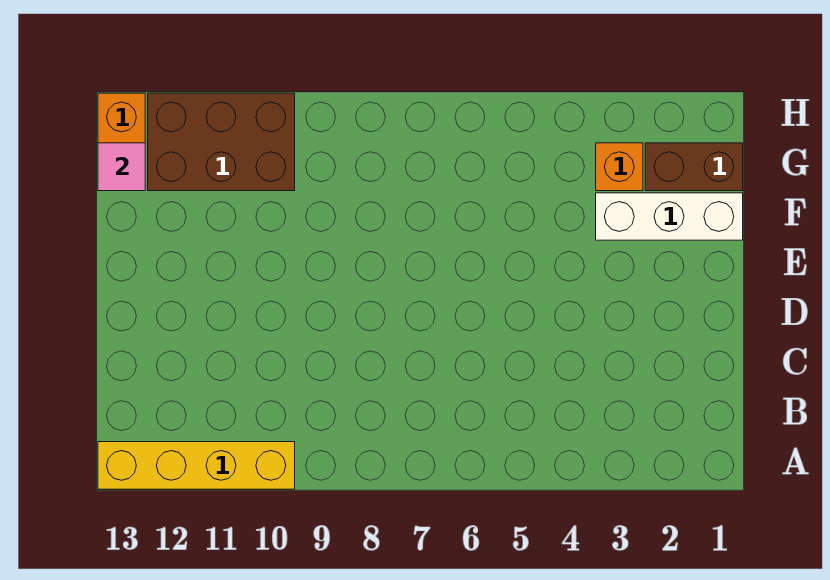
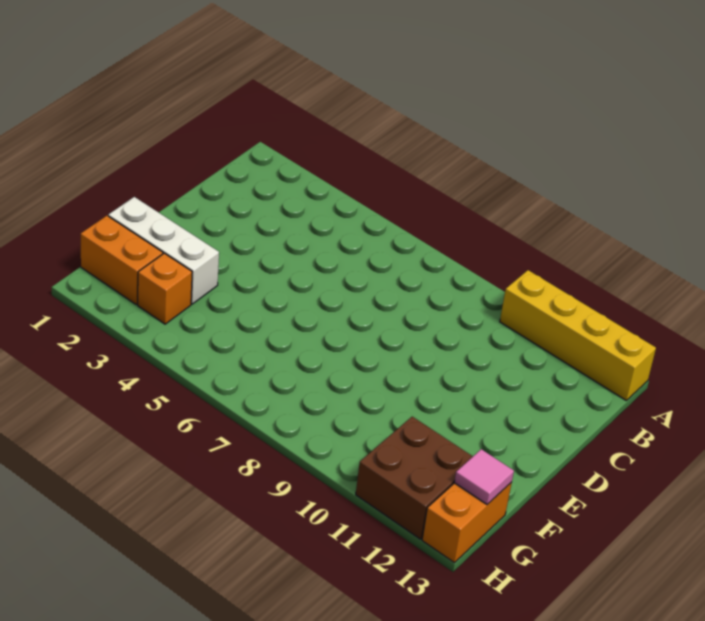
brown brick G1:G2 level 1 -> orange brick G1:G2 level 1
brown brick G10:H12 level 1 -> brown brick G11:H12 level 1

